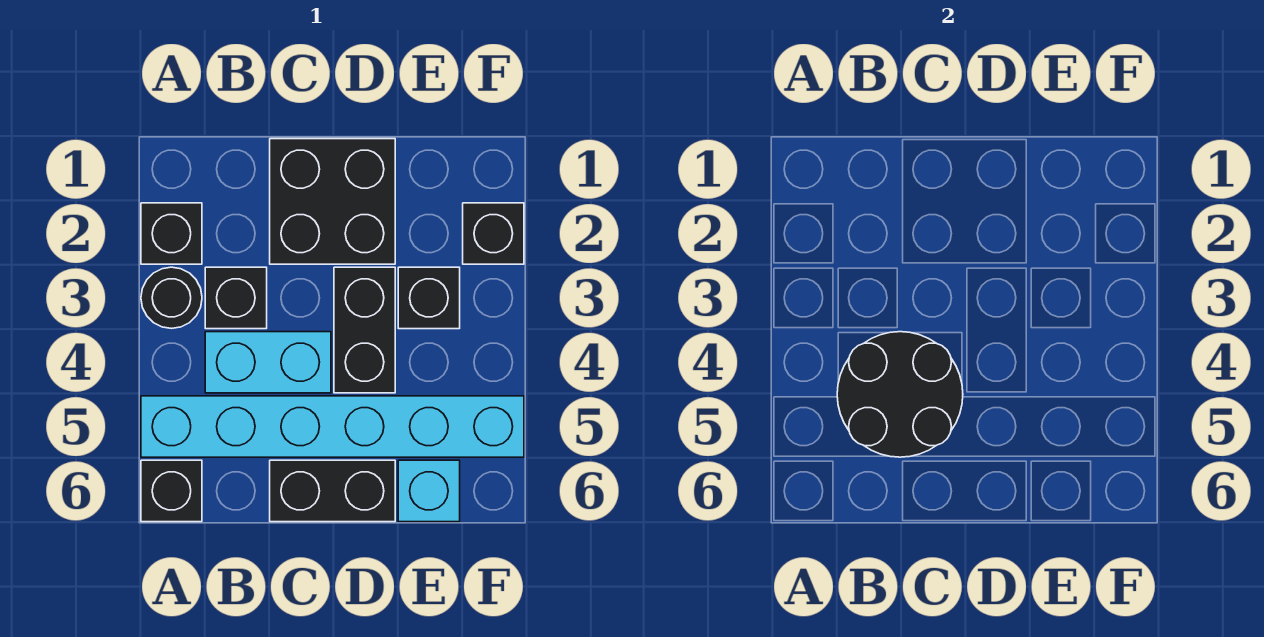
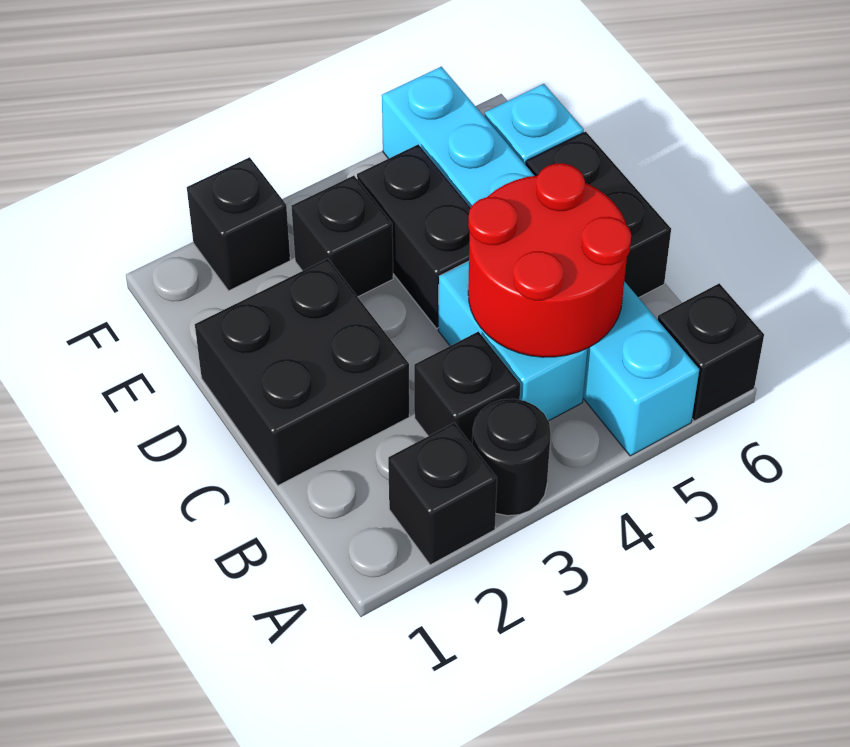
black round brick B4:C5 level 2 -> red round brick B4:C5 level 2
black brick D3:D4 level 1 -> black brick D4:E4 level 1

